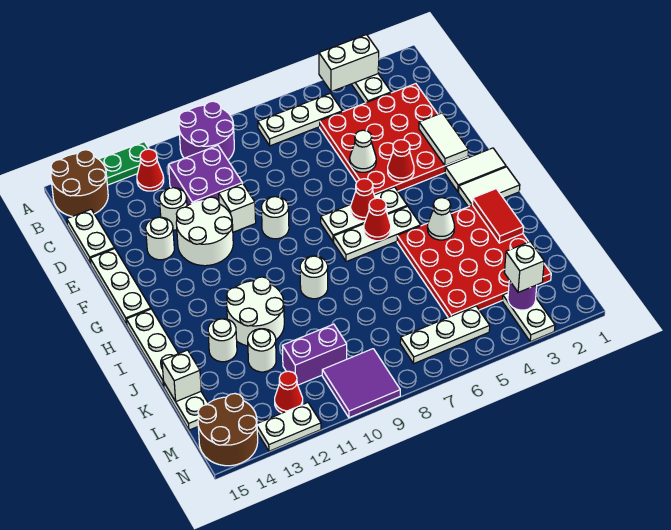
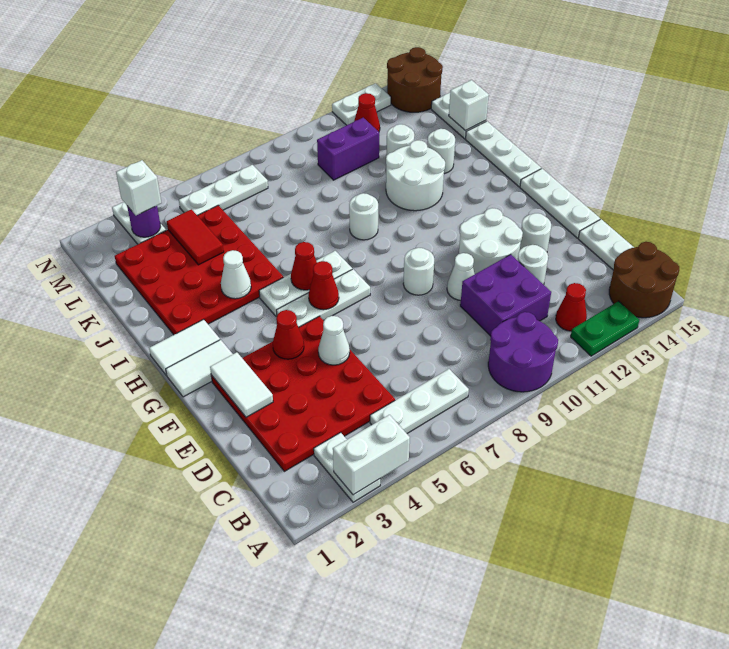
white brick E10 level 1 -> white cone E10 level 1
red tile I2:J2 level 2 -> red tile K4:L4 level 2
purple tile M9:N10 level 1 -> none

